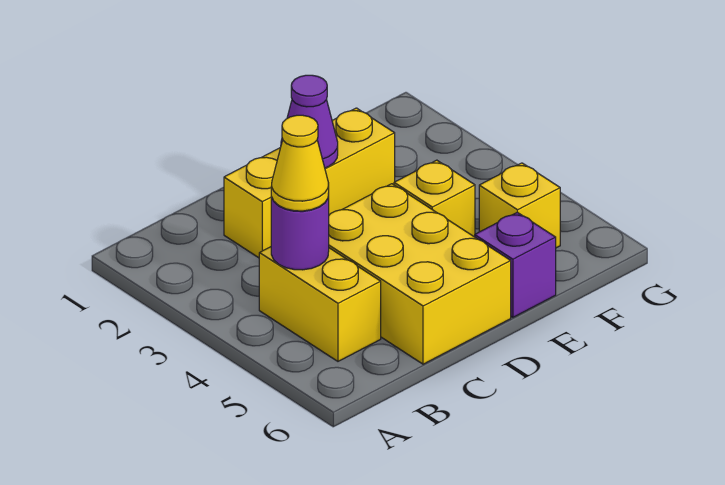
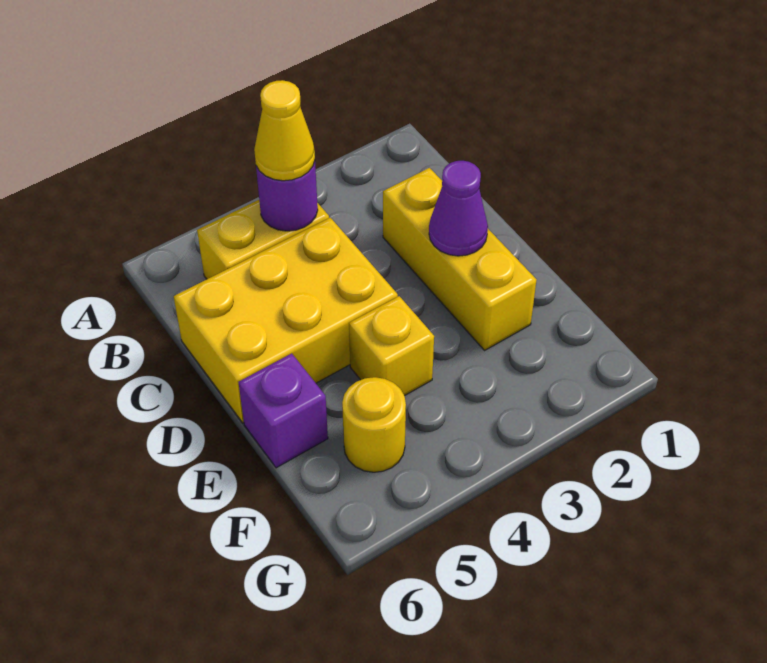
yellow brick F5 level 1 -> yellow round brick F5 level 1

